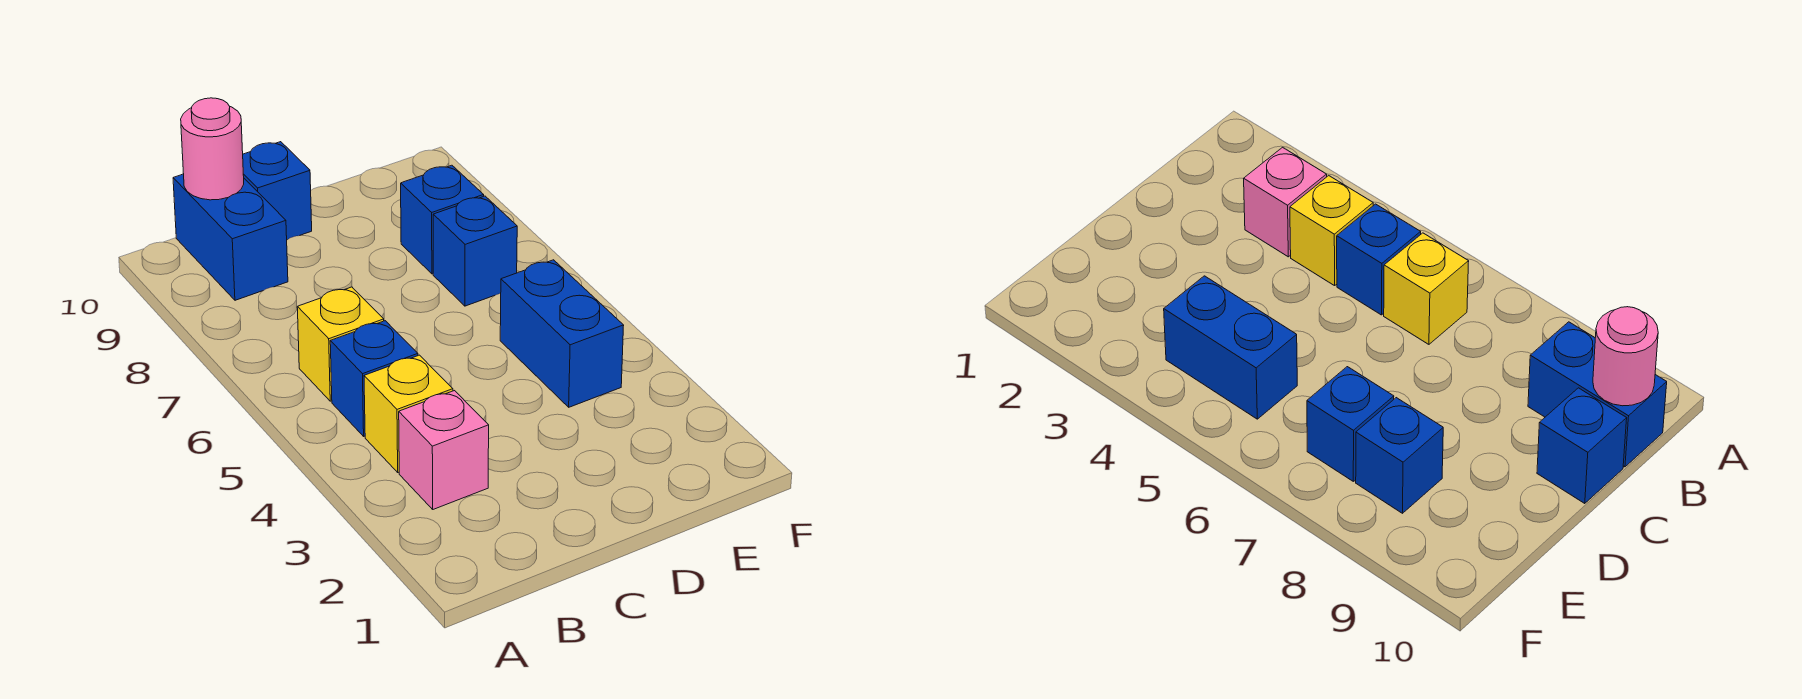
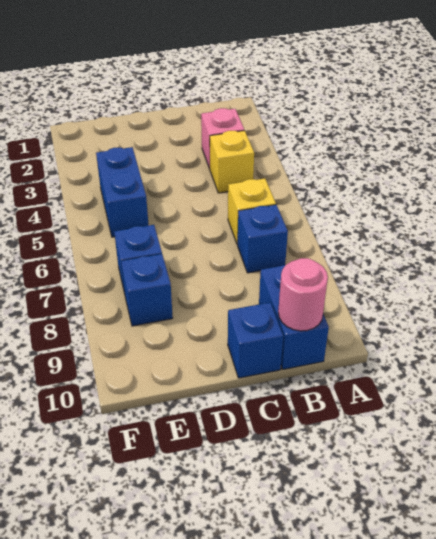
blue brick B5 level 1 -> blue brick B7 level 1

